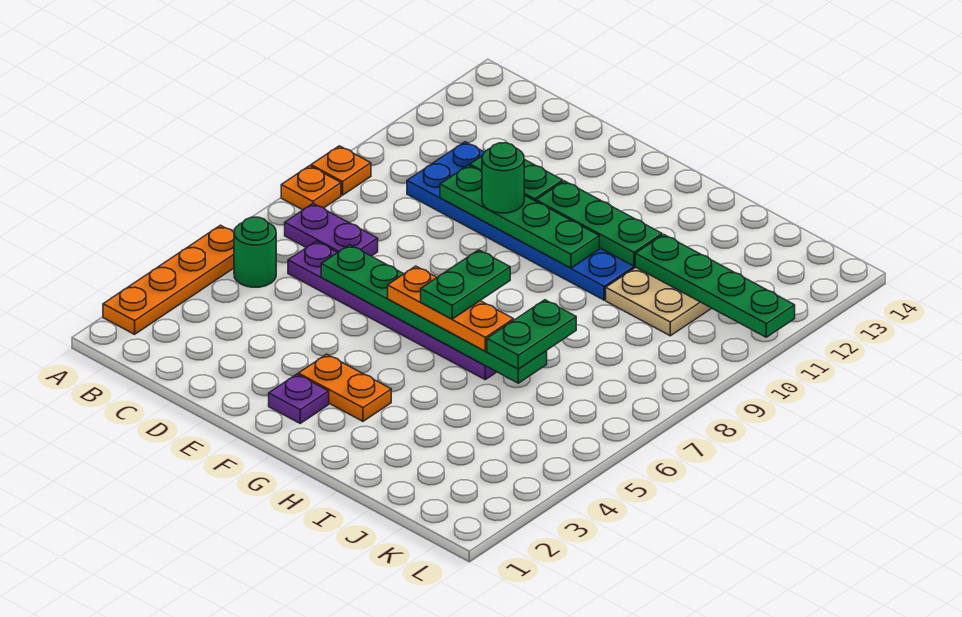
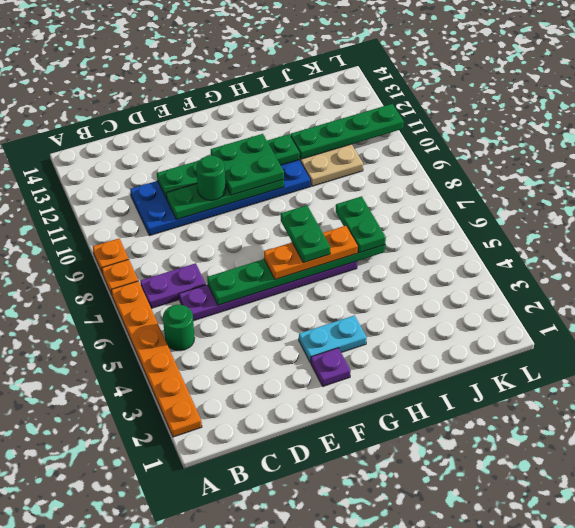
orange plate A2:A5 level 1 -> orange plate A2:A7 level 1
orange plate F3:G3 level 1 -> cyan plate F3:G3 level 1
none -> green plate F10:G11 level 3

